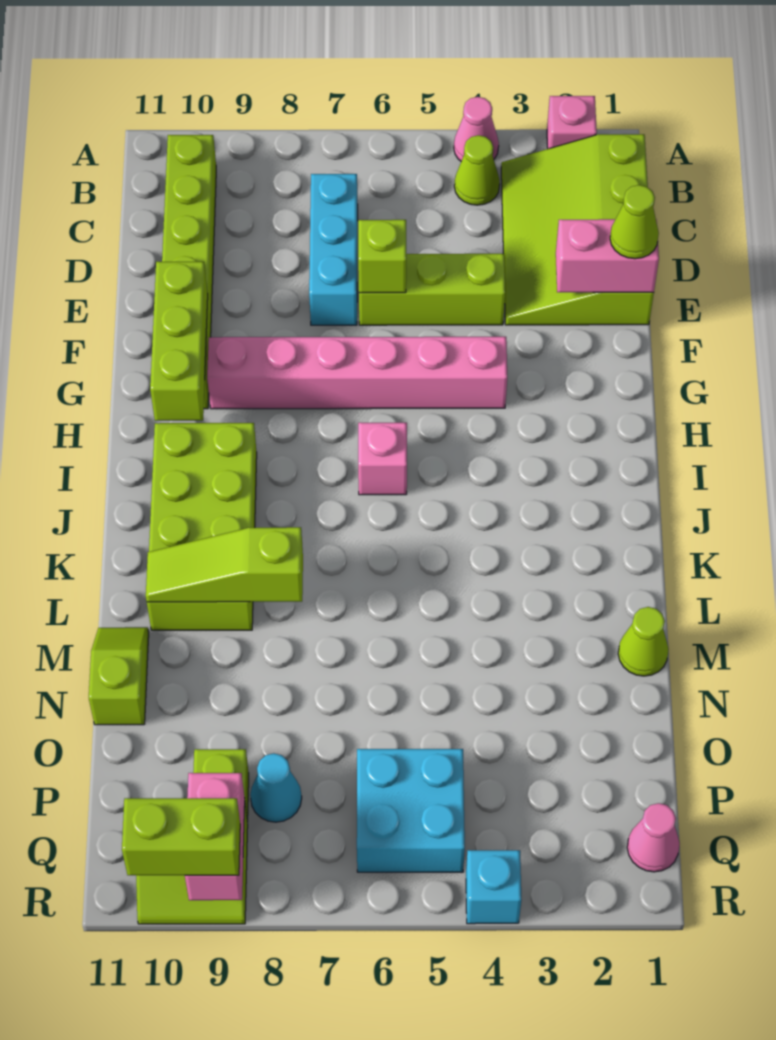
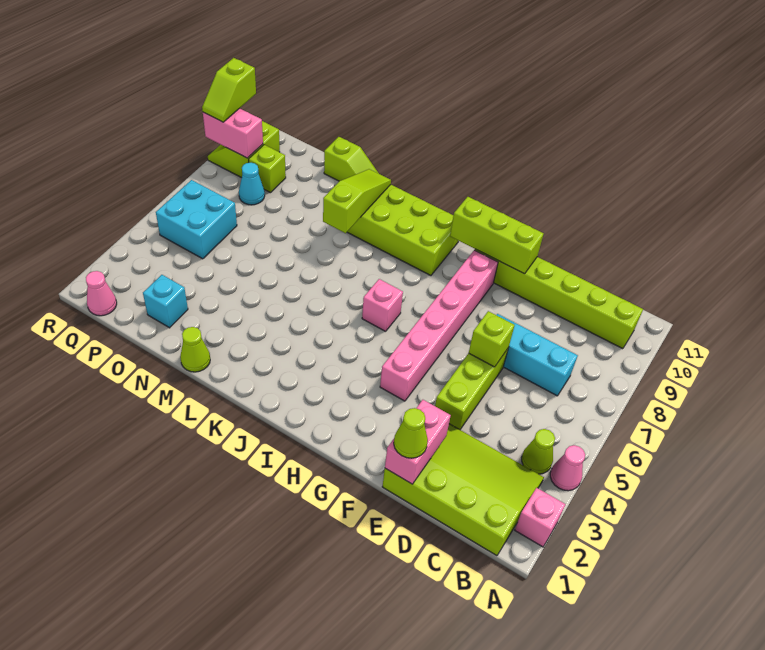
cyan brick R4 level 1 -> cyan brick O2 level 1
lime brick R9:R10 level 3 -> lime slope R9:R10 level 3 top 10

